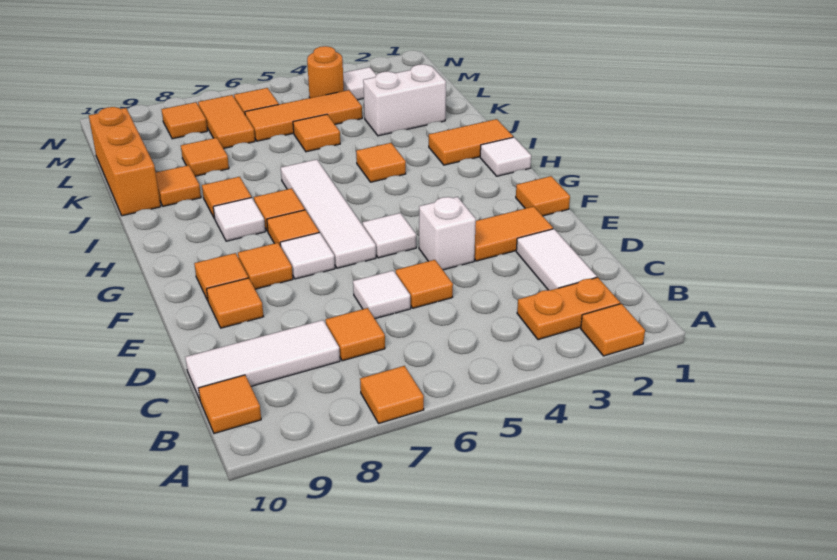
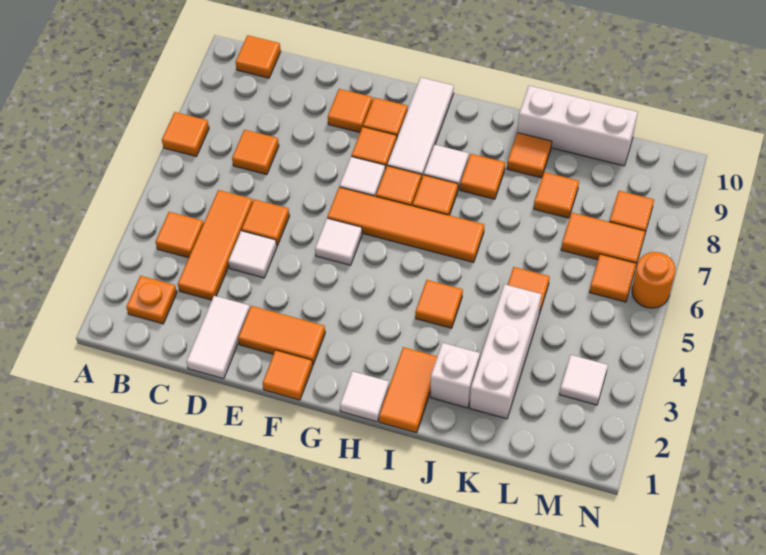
orange tile A2 level 1 -> orange tile B4 level 1
orange plate B2:B3 level 1 -> orange plate B2 level 1
white tile C2:D2 level 1 -> white tile D1:D2 level 1
white tile C8:C10 level 1 -> white tile G8:G10 level 1
white tile D6 level 1 -> white tile D4 level 1
orange tile E2:E3 level 1 -> orange tile E2:F2 level 1
white brick E4 level 1 -> white brick J2 level 1
white tile F6:I6 level 1 -> orange tile F6:I6 level 1
orange brick J10:L10 level 1 -> white brick J10:L10 level 1
white brick K2:K3 level 1 -> white brick K2:K4 level 1
orange tile L4:L6 level 1 -> orange tile C3:C5 level 1
orange round brick M4 level 1 -> orange round brick N6 level 1

